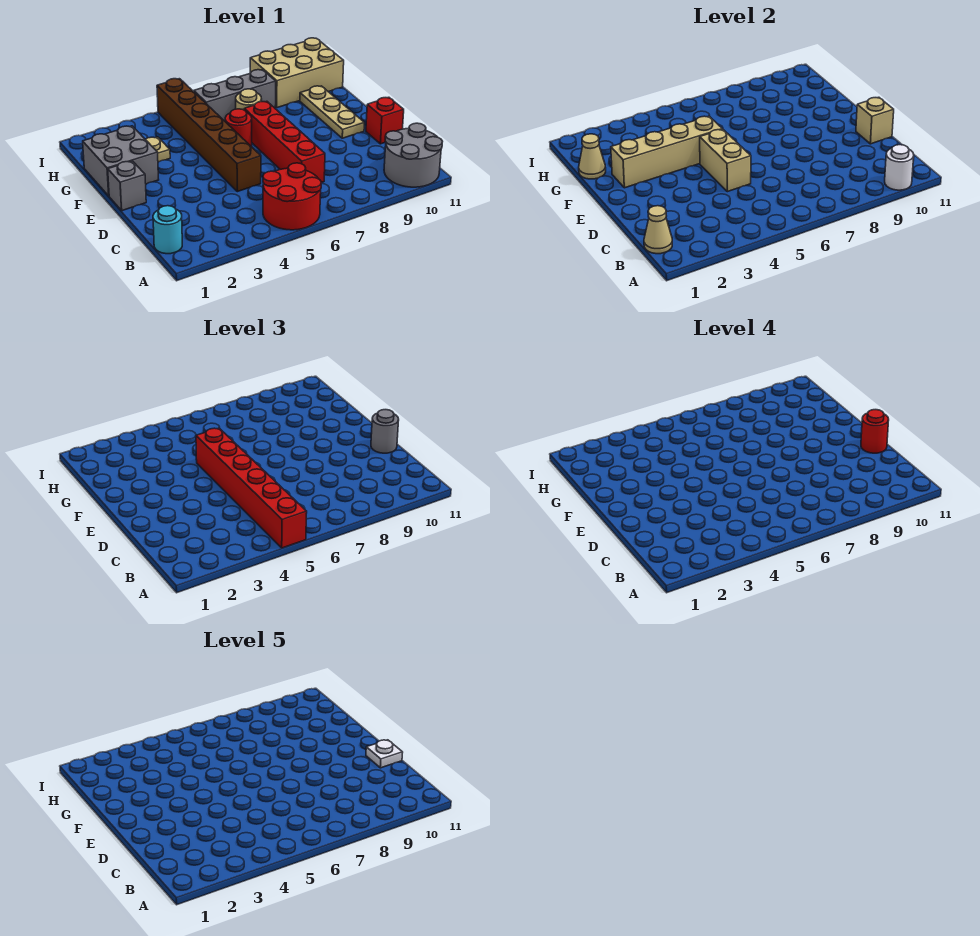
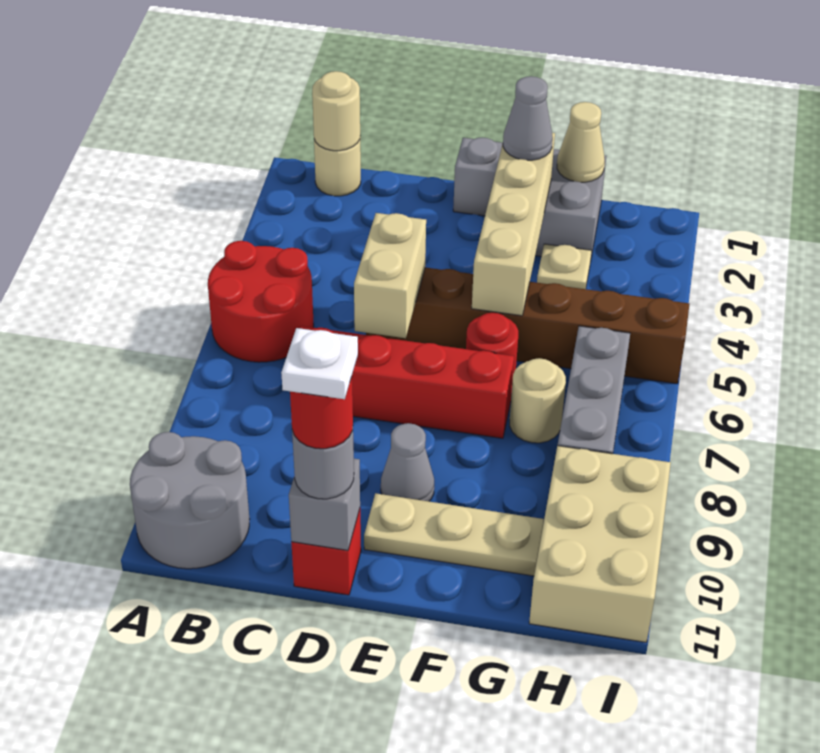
red brick A5:F5 level 3 -> none
white round brick A10 level 2 -> none
cyan round brick B1 level 1 -> tan round brick B1 level 1
tan cone B1 level 2 -> tan round brick B1 level 2
tan brick D5:E5 level 2 -> tan brick D5:D6 level 2
tan brick D11 level 2 -> grey brick D11 level 2
none -> grey cone E9 level 1
none -> grey cone F2 level 3

